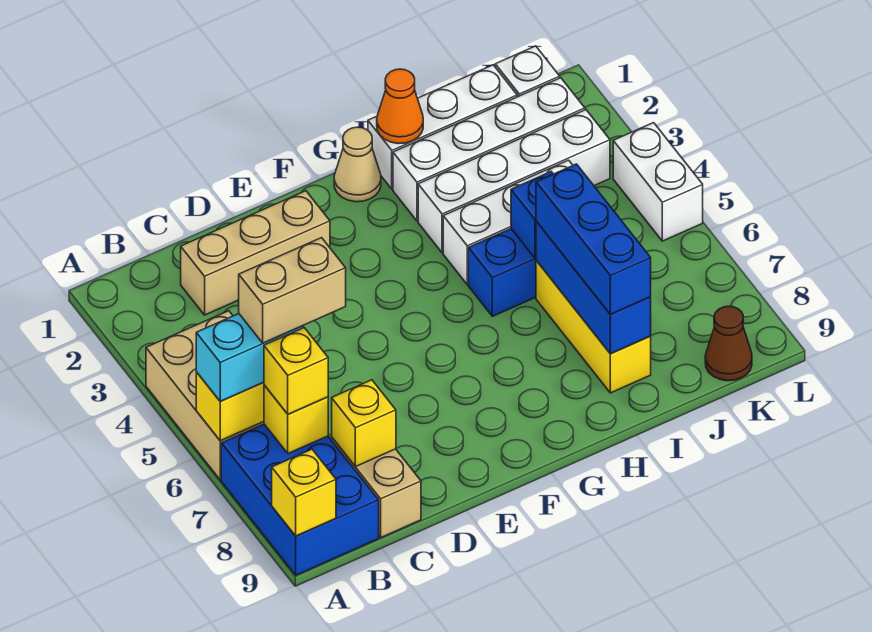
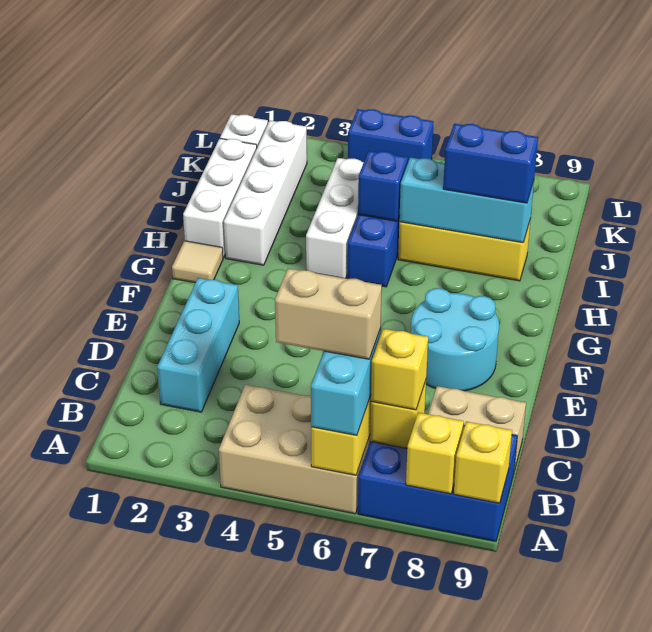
tan brick B6:C6 level 4 -> tan brick B5:B6 level 4
tan brick C2:E2 level 1 -> cyan brick C2:E2 level 1
yellow brick C8 level 2 -> yellow brick A8 level 2
none -> cyan round brick E7:F8 level 1
tan cone G1 level 1 -> tan tile G1 level 1
orange cone H1 level 2 -> none
white brick H3:K3 level 1 -> none
blue brick I6:I8 level 2 -> cyan brick I6:I8 level 2
blue brick I6:I8 level 3 -> blue brick I7:I8 level 3
brown cone K9 level 1 -> none
white brick L4:L5 level 1 -> blue brick L4:L5 level 1

